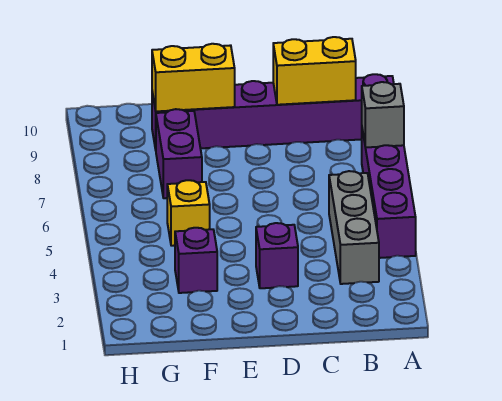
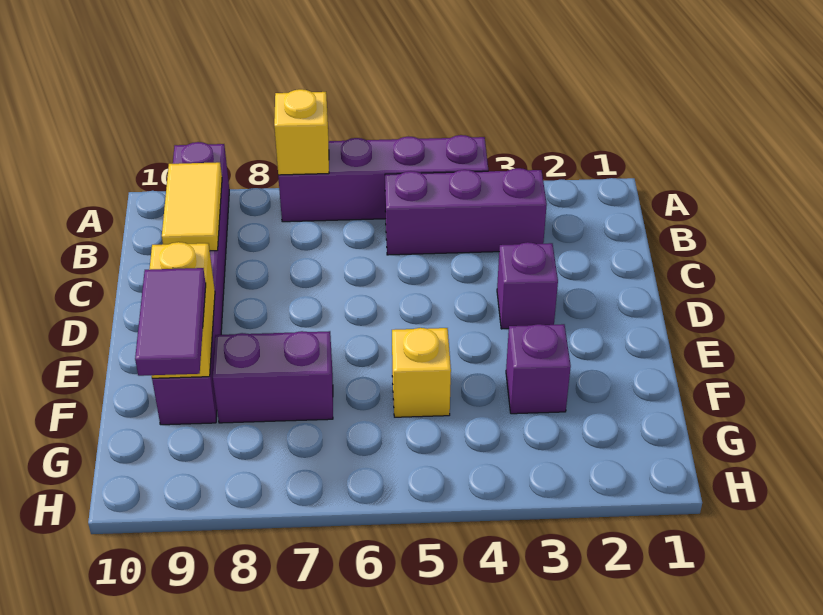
grey brick A7 level 2 -> yellow brick A7 level 2
grey brick B3:B5 level 1 -> purple brick B3:B5 level 1
yellow brick B9:C9 level 2 -> yellow tile B9:C9 level 2
none -> purple tile F9:G9 level 3

